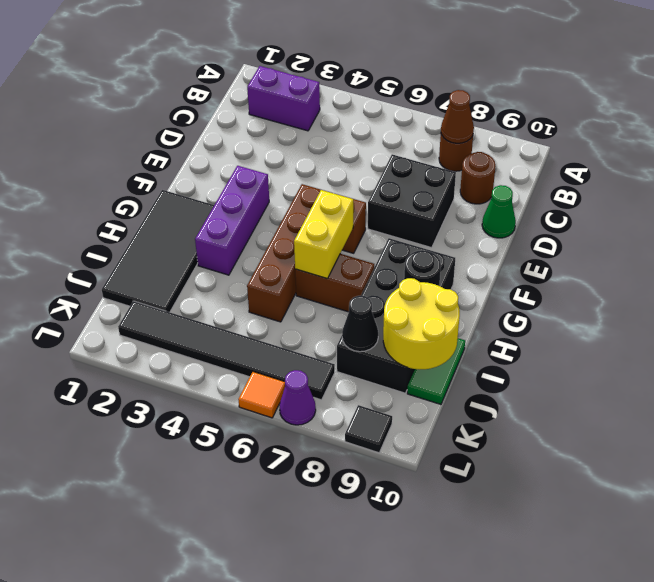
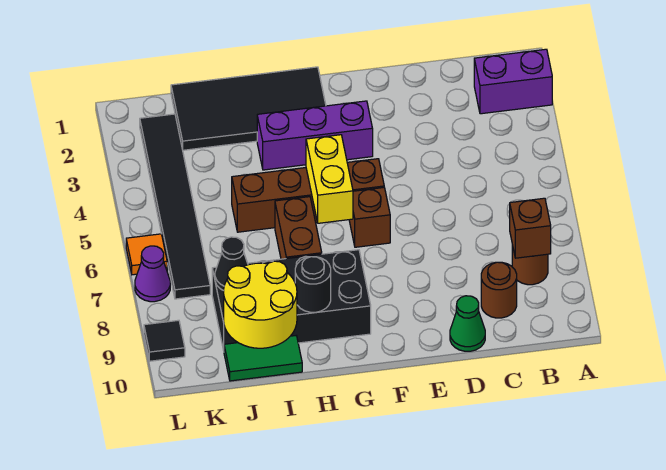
purple brick B2:B3 level 1 -> purple brick A2:B2 level 1
brown cone B8 level 2 -> brown brick B8 level 2
black brick D7:E8 level 1 -> none
yellow brick G6:H6 level 2 -> yellow brick G5:G6 level 2

